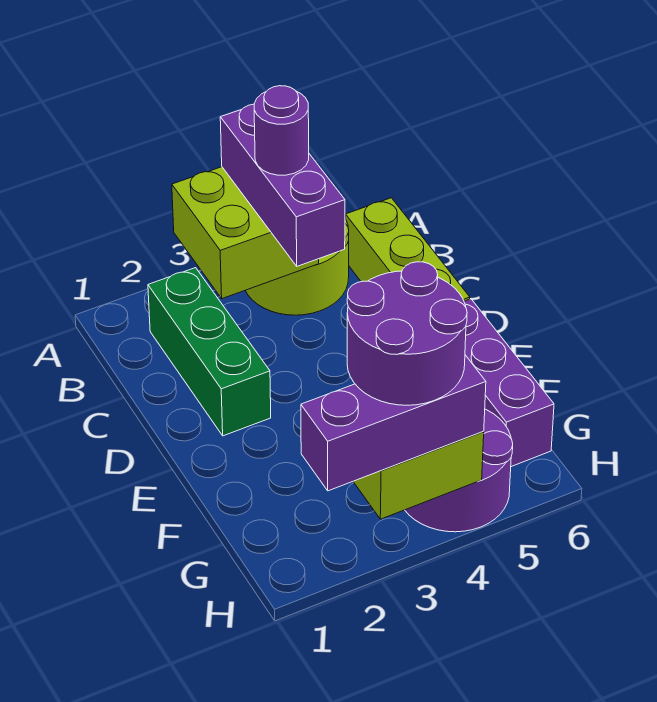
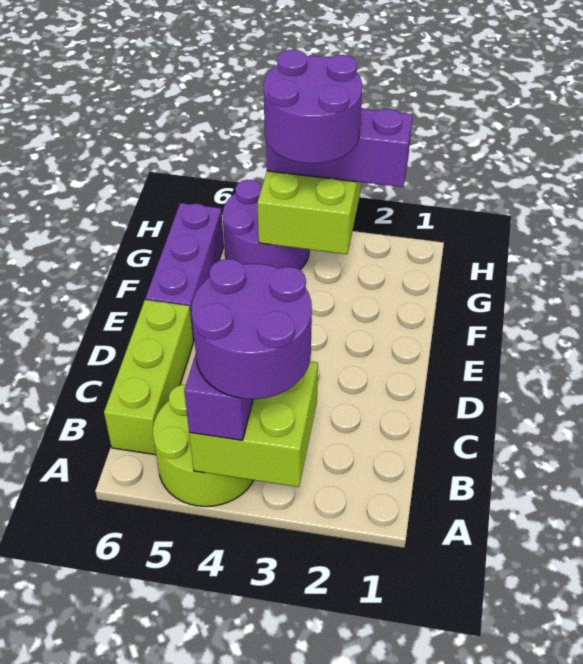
green brick B2:D2 level 1 -> none
purple round brick B4 level 4 -> purple round brick A3:B4 level 4

